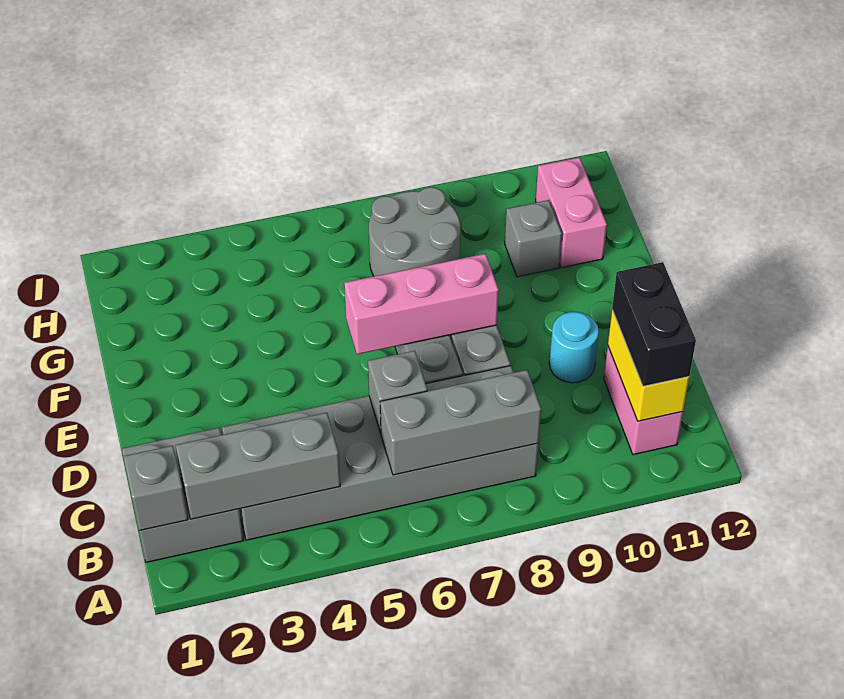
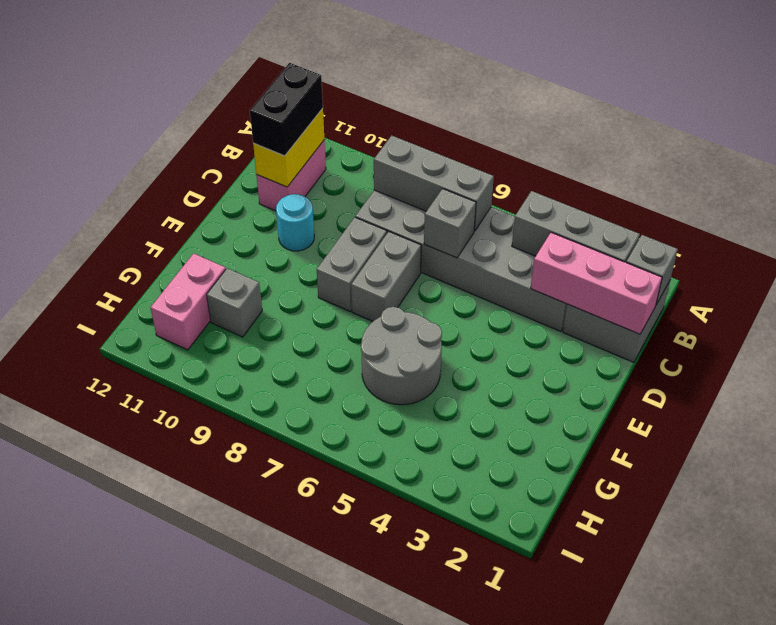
pink brick E6:E8 level 2 -> pink brick C1:C3 level 2
grey round brick G7:H8 level 1 -> grey round brick F5:G6 level 1

